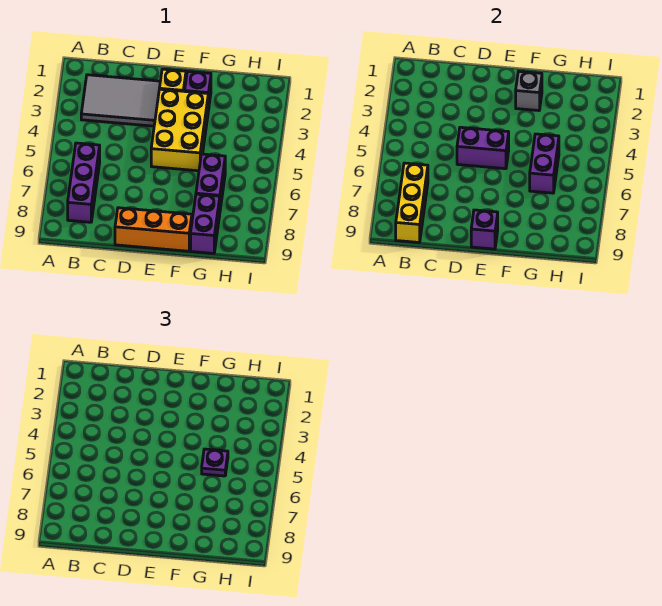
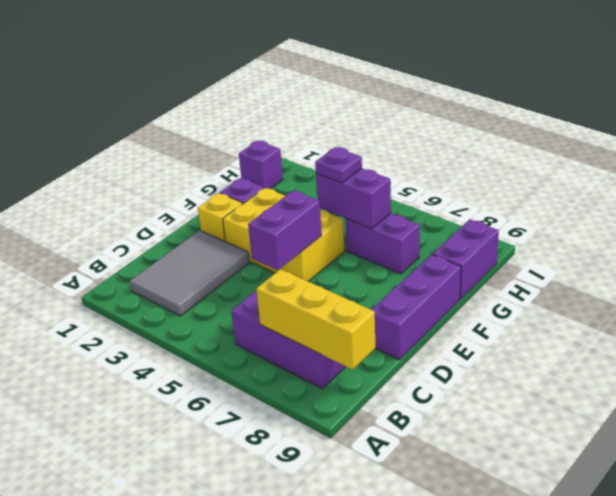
orange brick D9:F9 level 1 -> purple brick D9:F9 level 1
purple brick E9 level 2 -> purple brick H1 level 1
grey brick F2 level 2 -> none
purple brick G8:G9 level 1 -> purple brick G9:H9 level 1

